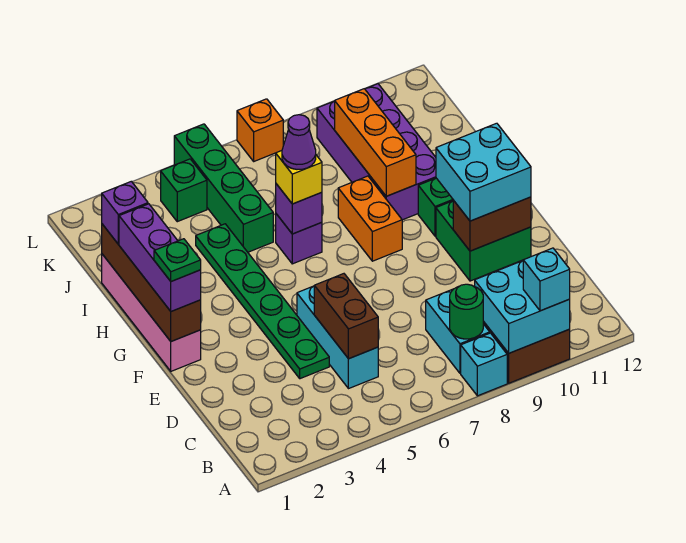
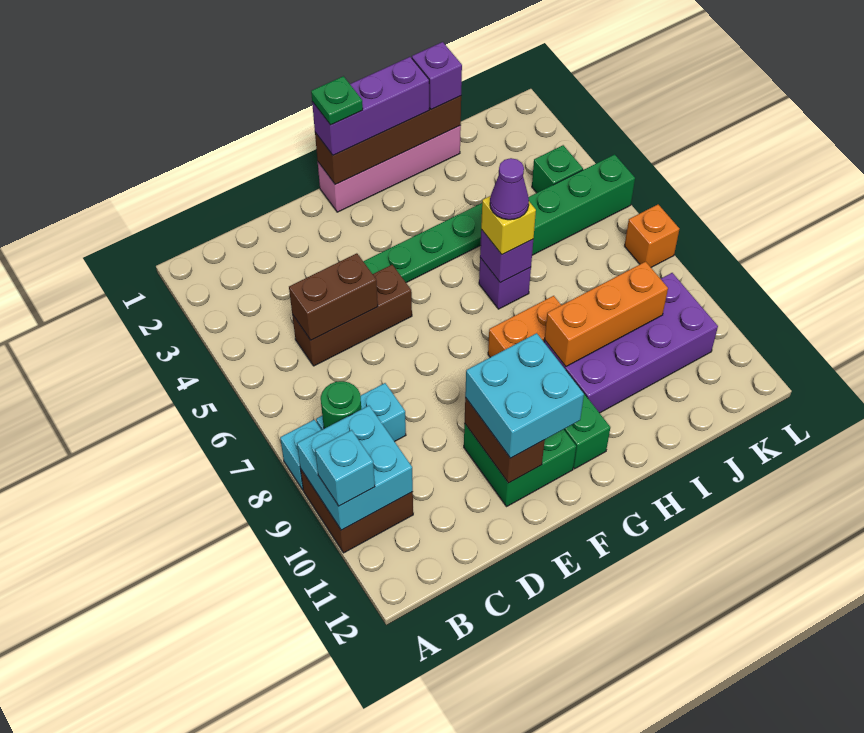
cyan brick C5:E5 level 1 -> brown brick C5:E5 level 1

